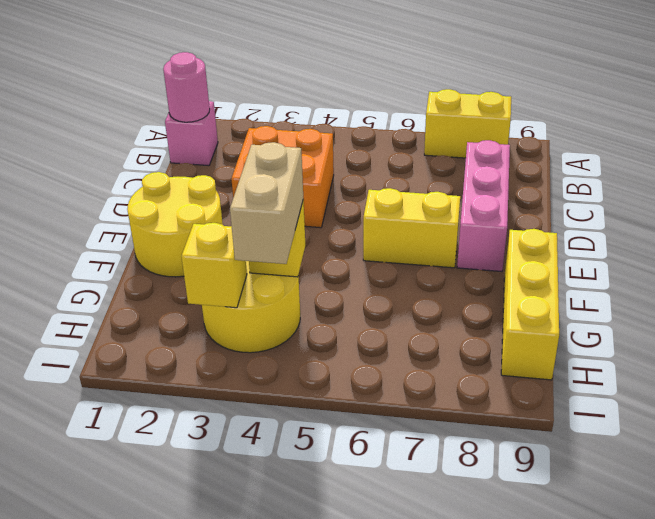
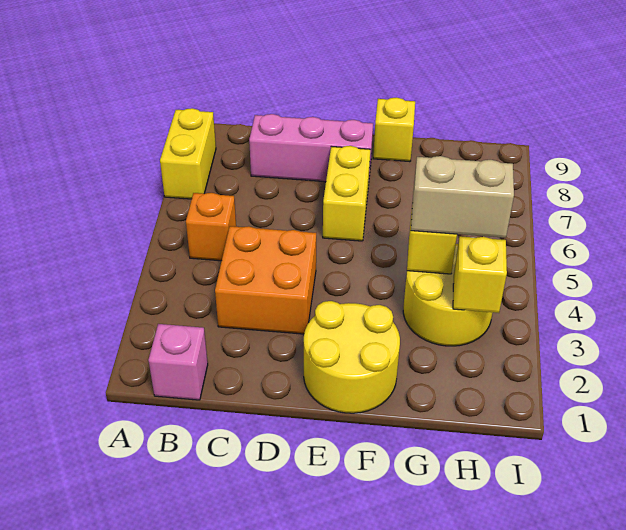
pink round brick B1 level 2 -> none
none -> orange brick B5 level 1
yellow brick F9:H9 level 1 -> yellow brick F9 level 1

